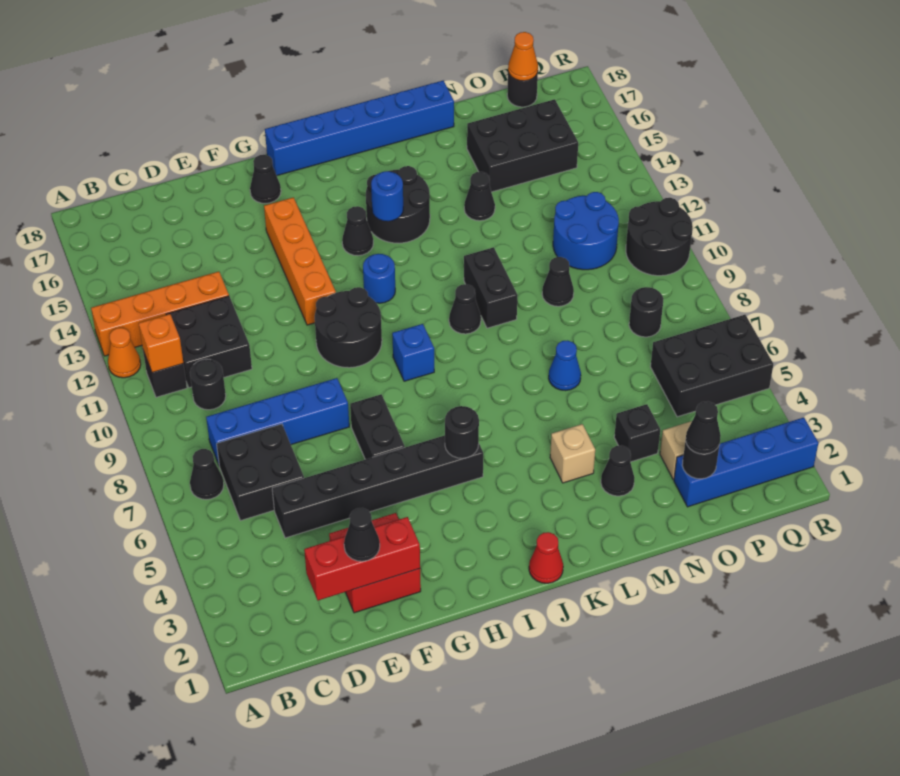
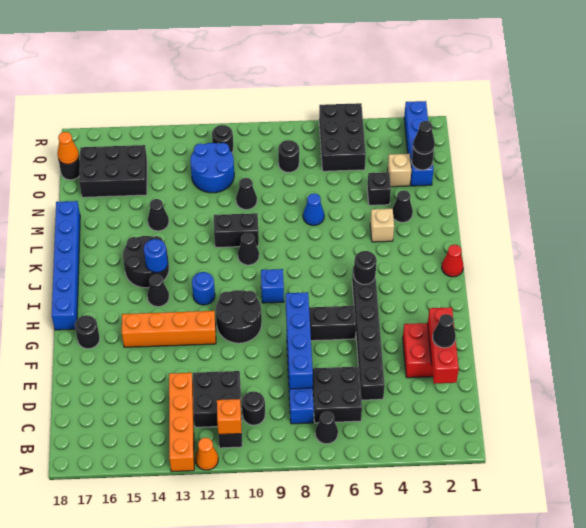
none -> blue brick D8:G8 level 2
black cone G17 level 1 -> black round brick G17 level 1
black brick N15:P16 level 1 -> black brick O15:P17 level 1
black round brick Q10:R11 level 1 -> black round brick Q11 level 1

